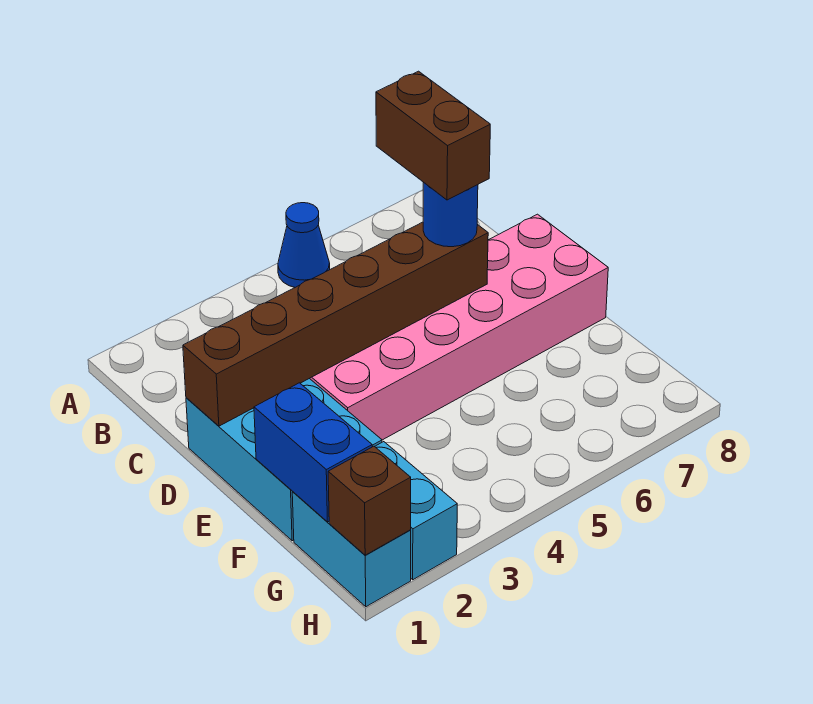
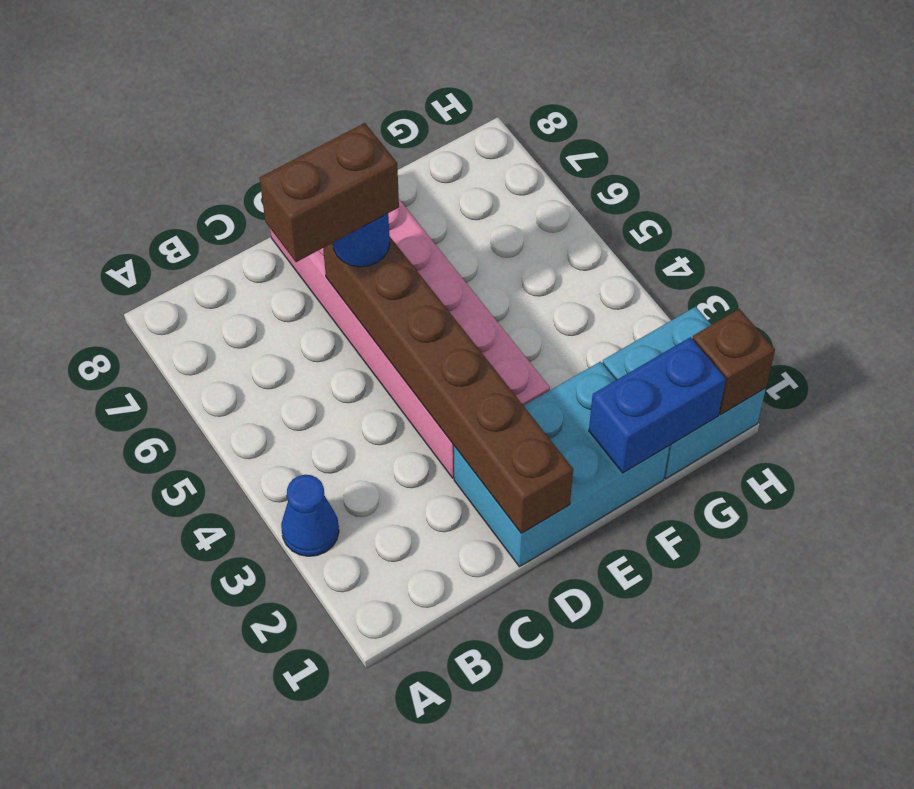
blue cone A5 level 1 -> blue cone A3 level 1

